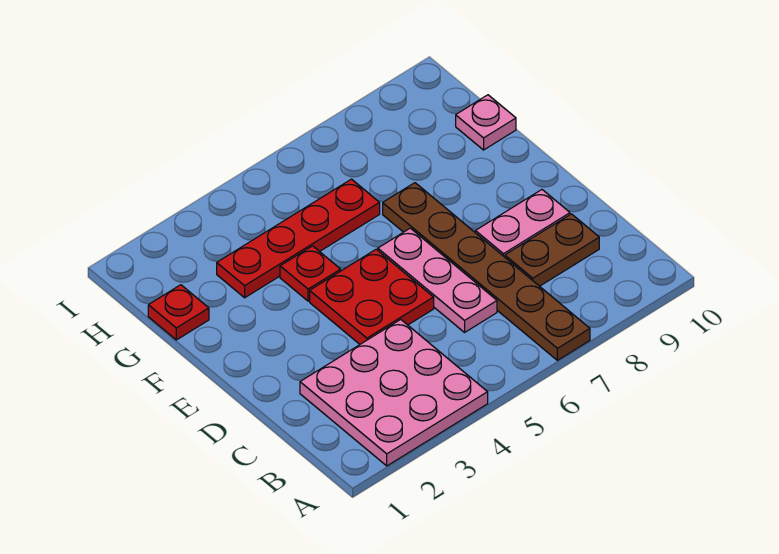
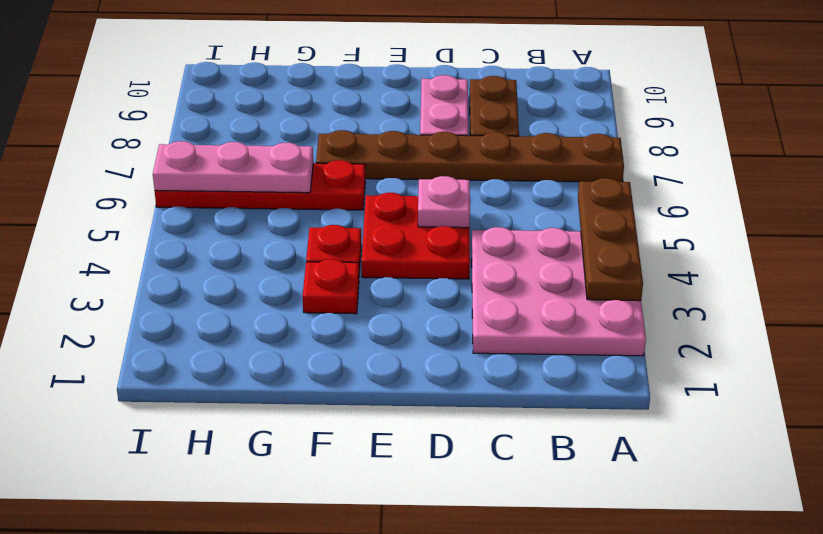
none -> brown plate A3:A5 level 2
pink plate C6:E6 level 1 -> pink plate G6:I6 level 2
red plate G1 level 1 -> red plate F3 level 1
red plate G3:G6 level 1 -> red plate F6:I6 level 1
pink plate G10 level 1 -> pink plate D5 level 2

